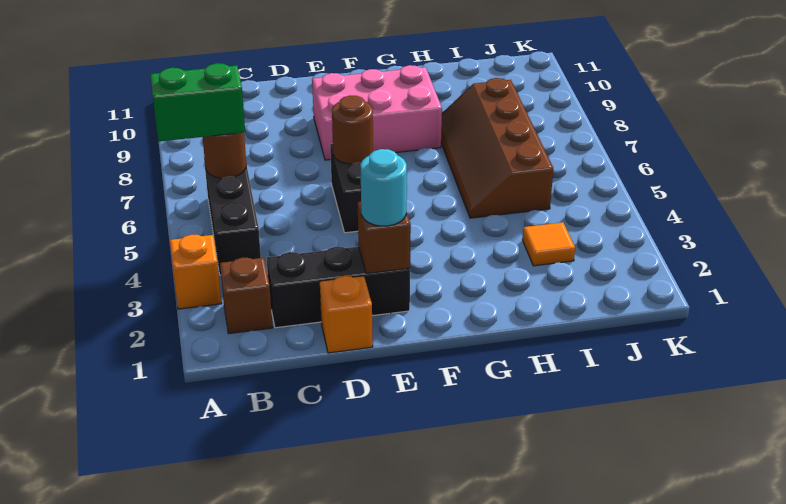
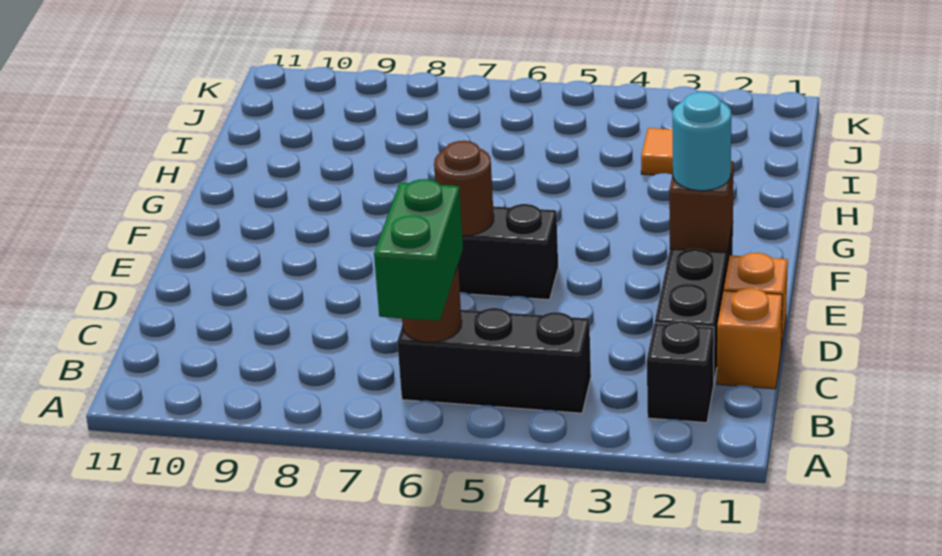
orange brick A3 level 1 -> orange brick C1 level 1
brown brick B2 level 1 -> black brick B2 level 1
pink brick E8:G9 level 1 -> none
brown slope H5:I8 level 1 top I -> none

